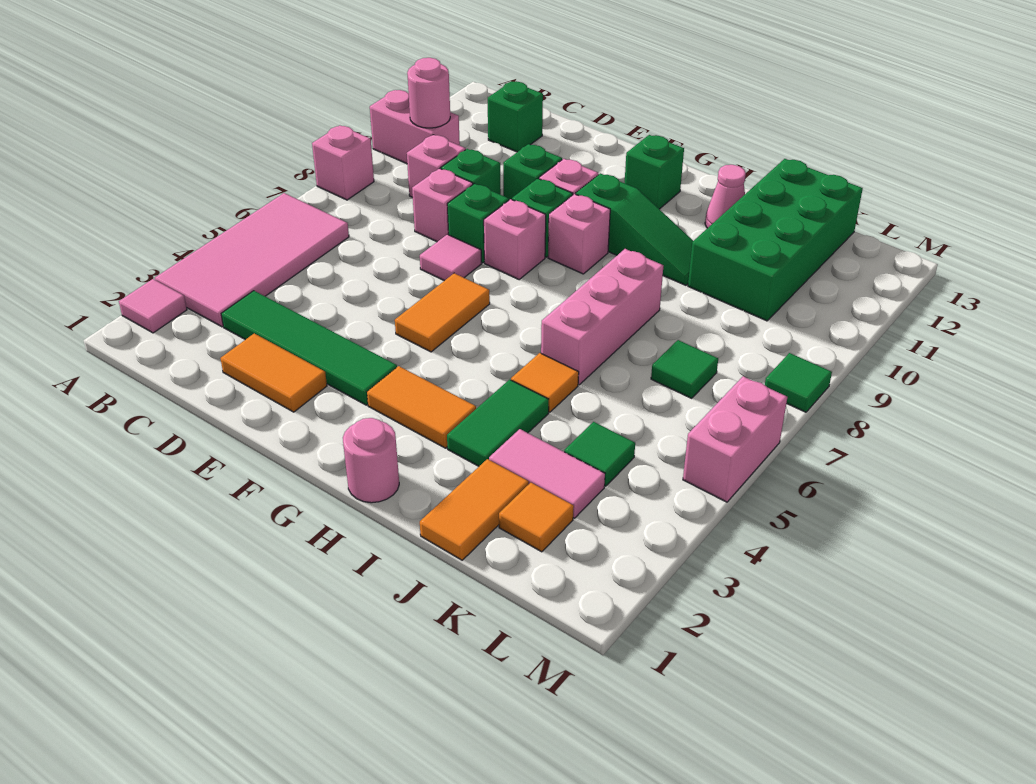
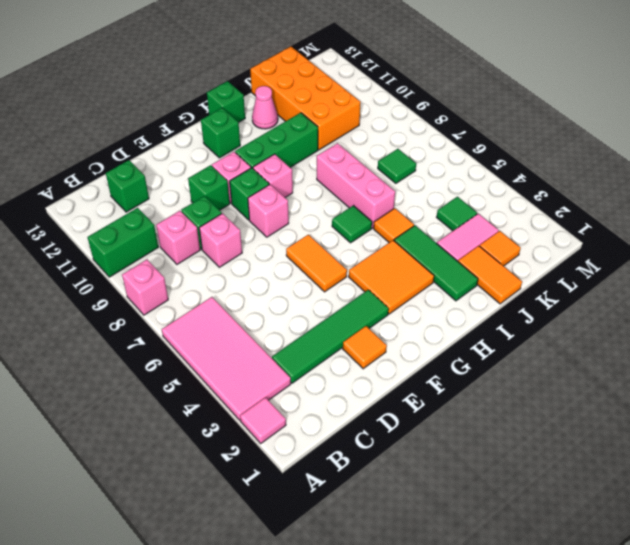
pink brick A10:B10 level 1 -> green brick A10:B10 level 1
pink round brick B10 level 2 -> none
orange tile D2:E2 level 1 -> orange tile E2 level 1
pink tile E7 level 1 -> none
green brick E8 level 1 -> green brick H13 level 1
orange tile G3:H3 level 1 -> orange tile G3:H4 level 1
green slope G10:I10 level 1 top G -> green brick G10:I10 level 1
pink round brick H1 level 1 -> none
green tile I3:I4 level 1 -> green tile I2:I4 level 1
green brick J10:K13 level 1 -> orange brick J10:K13 level 1
pink brick M5:M6 level 1 -> none
green tile M8 level 1 -> green tile H6 level 1

